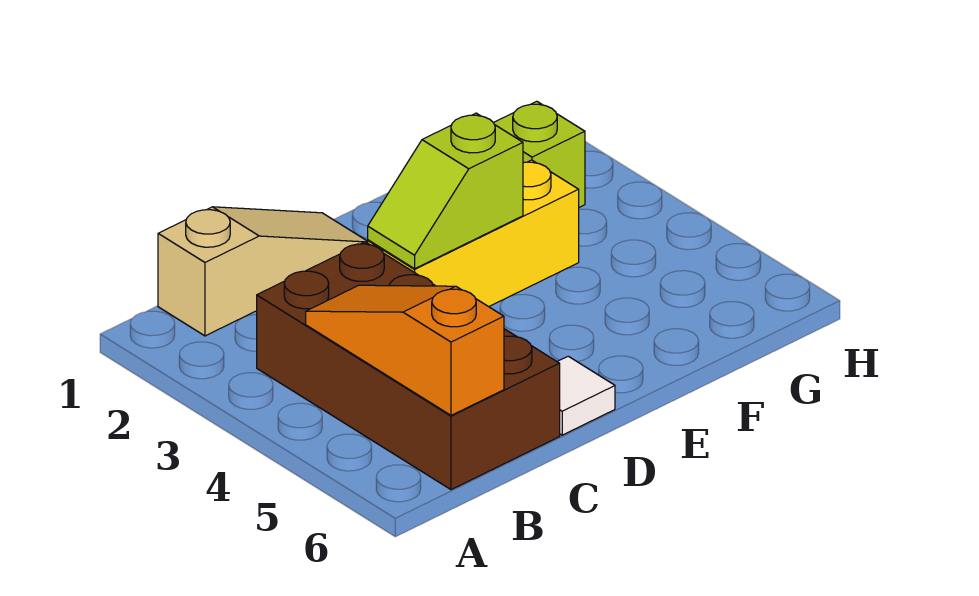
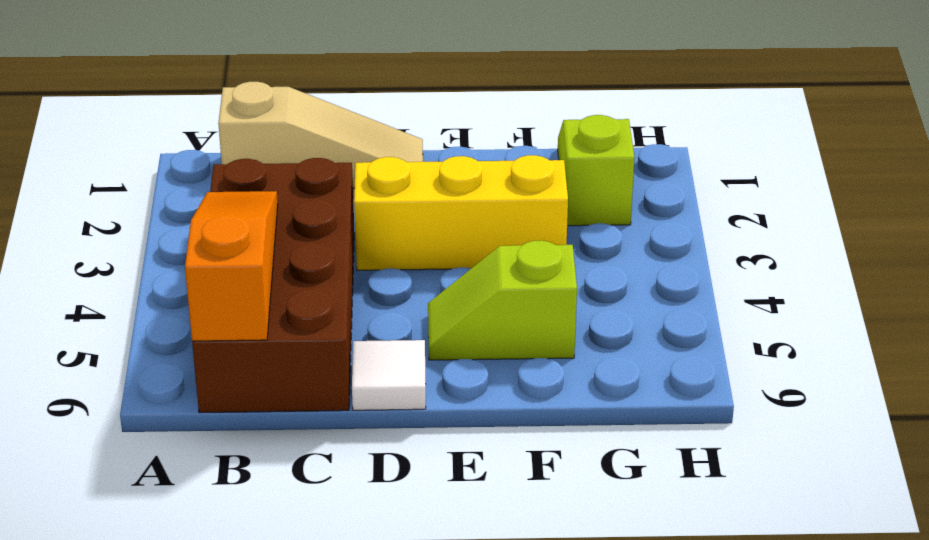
lime slope D3:E3 level 2 top E -> lime slope E5:F5 level 1 top F

